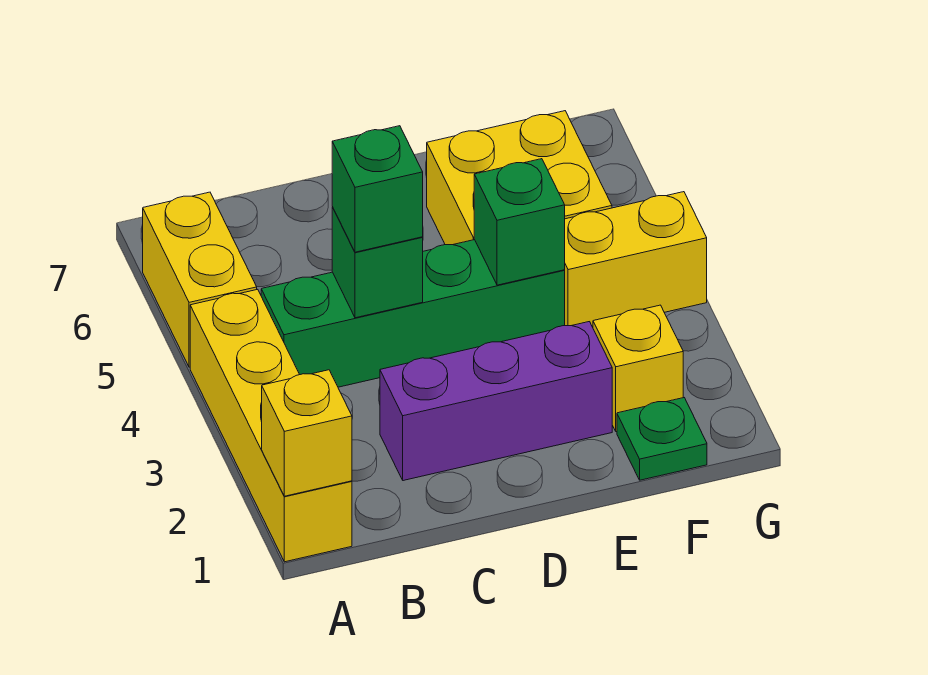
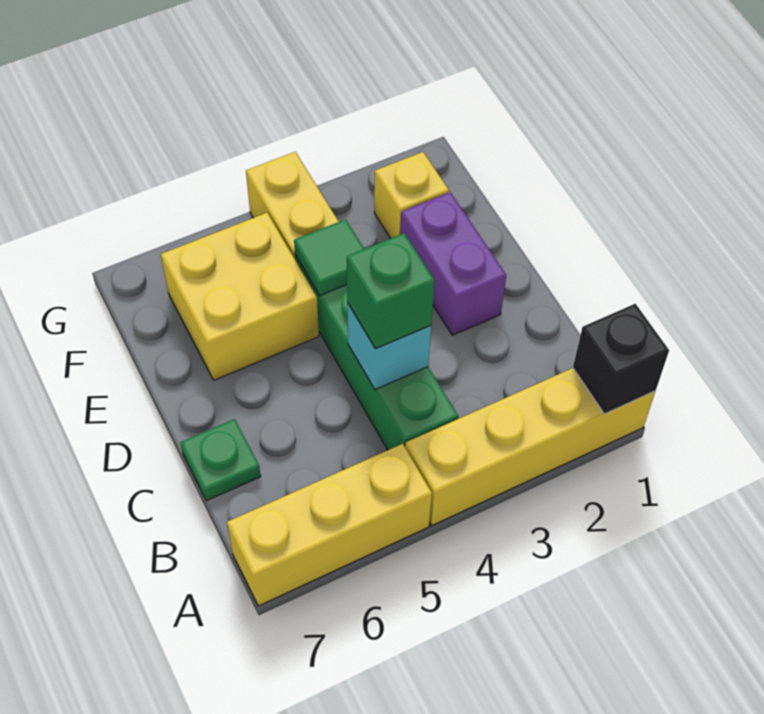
yellow brick A1 level 2 -> black brick A1 level 2
yellow brick A5:A6 level 1 -> yellow brick A5:A7 level 1
purple brick C2:E2 level 1 -> purple brick D2:E2 level 1
green brick C4 level 2 -> cyan brick C4 level 2
green brick E4 level 2 -> green tile E4 level 2
green plate F1 level 1 -> green plate C7 level 1

